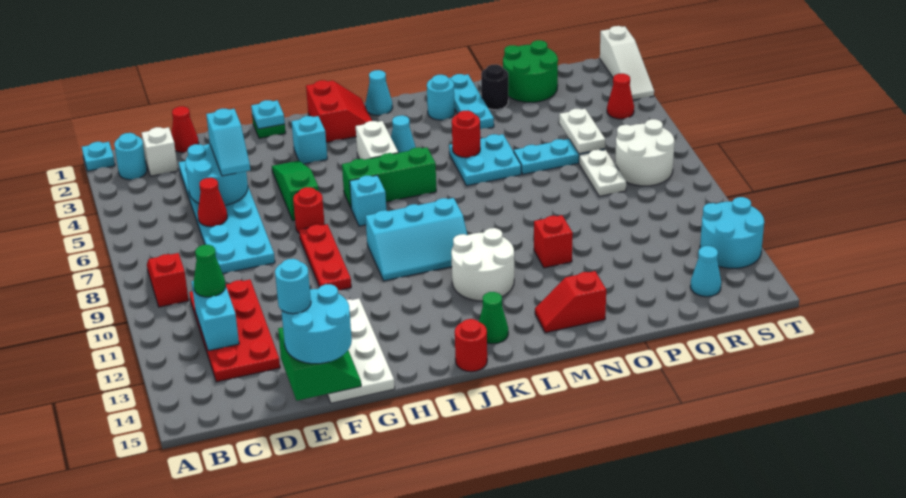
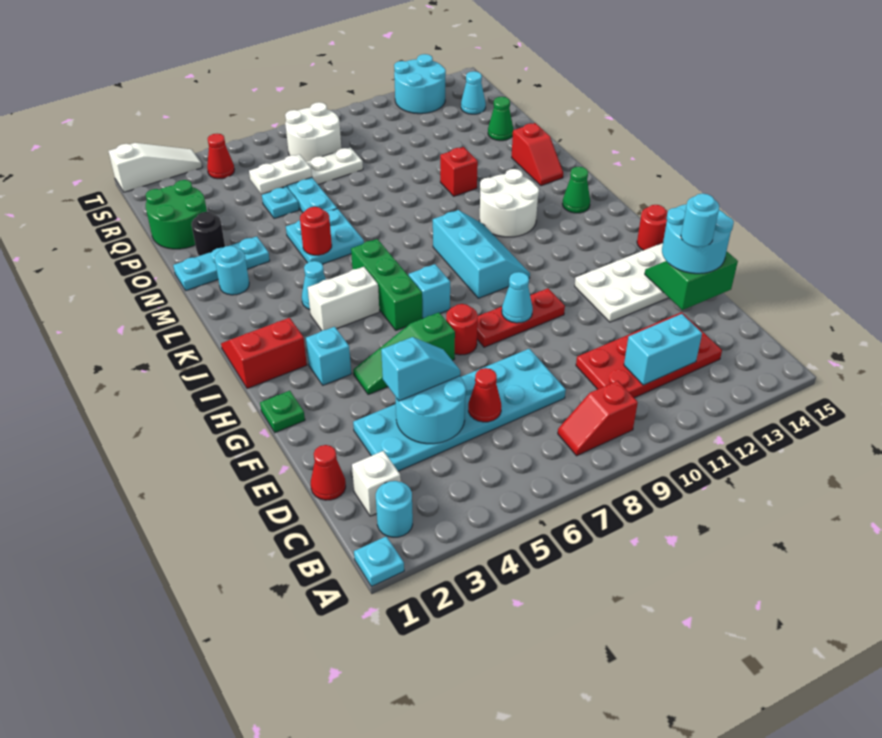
green cone C11 level 3 -> green cone P14 level 1
cyan plate G1 level 2 -> cyan plate P5 level 1
red round brick J15 level 1 -> red round brick H15 level 1
cyan cone K1 level 1 -> cyan cone G9 level 2

